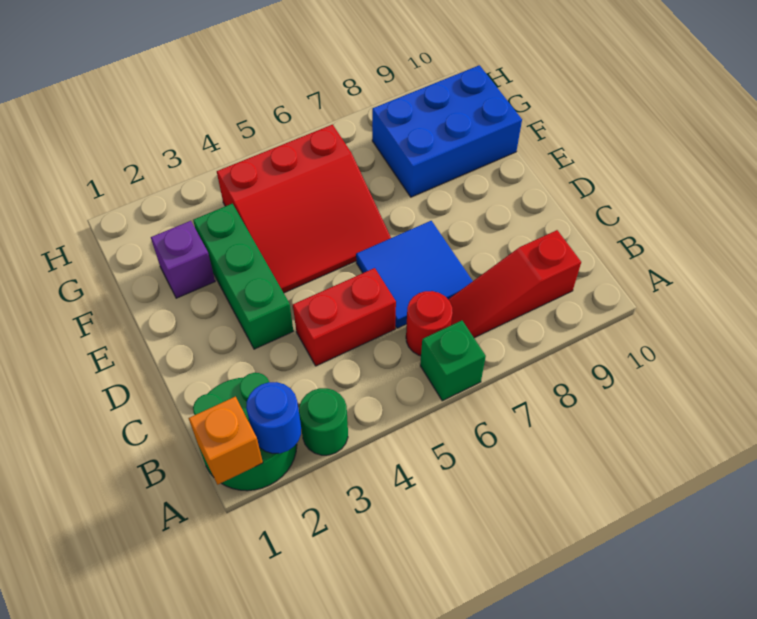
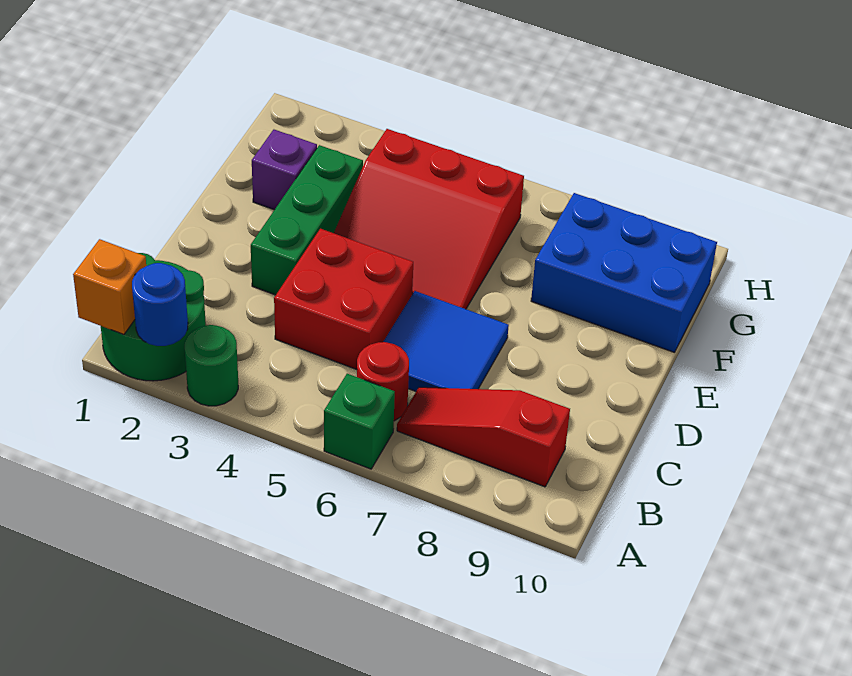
red brick C4:C5 level 1 -> red brick C4:D5 level 1

